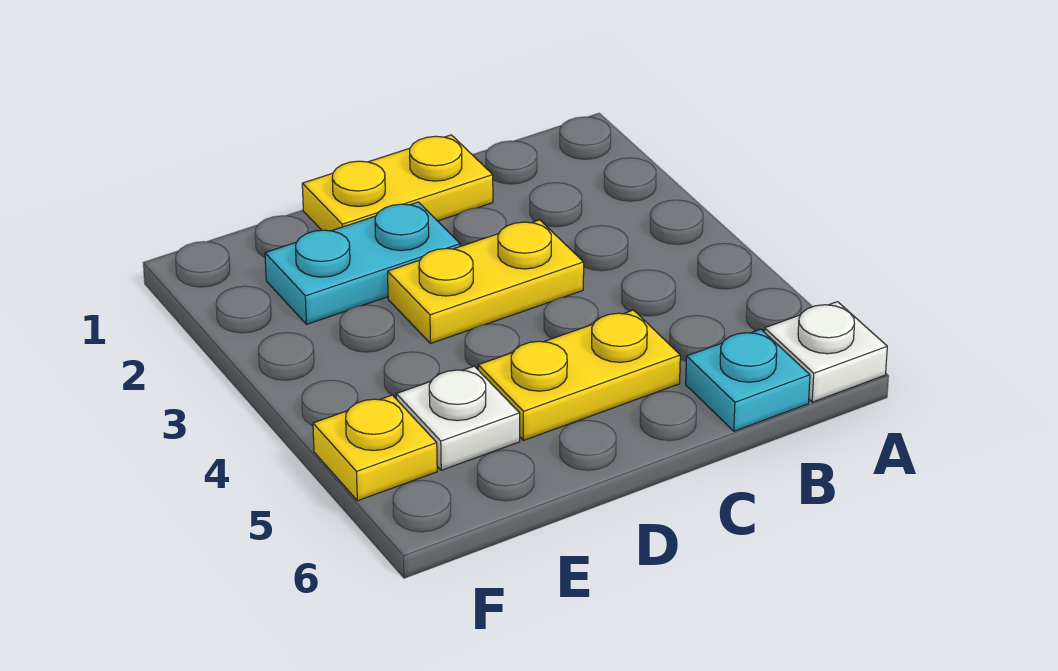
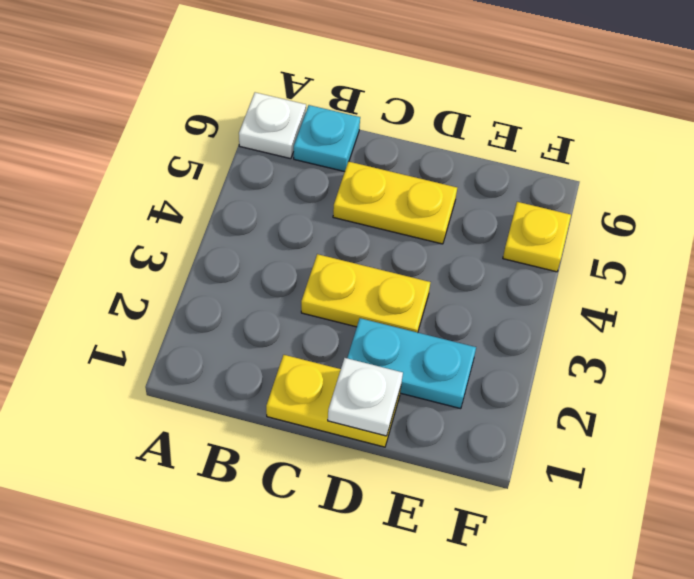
white plate E5 level 1 -> white plate D1 level 2

